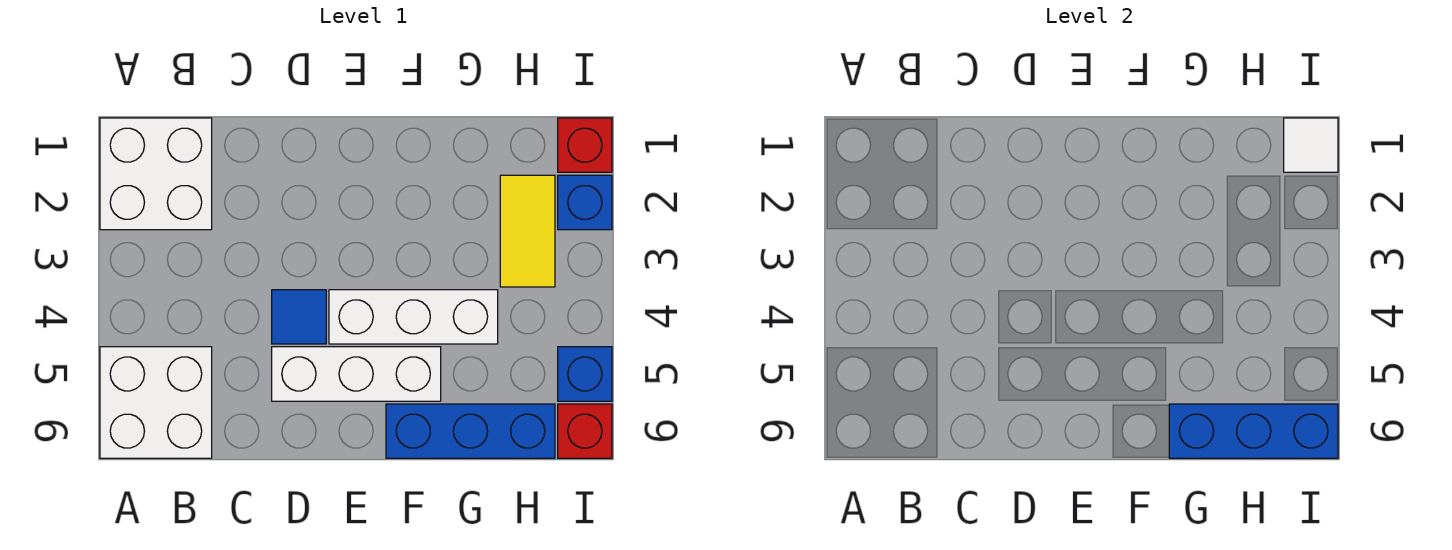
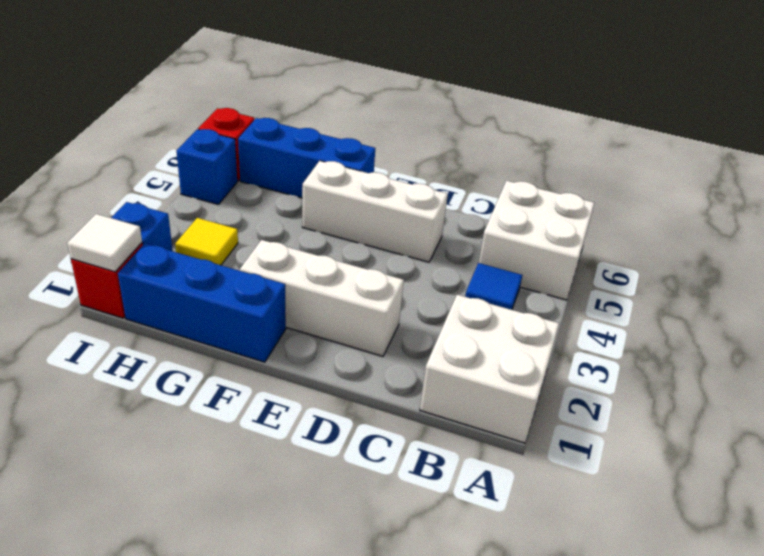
blue tile D4 level 1 -> blue tile B4 level 1
white brick E4:G4 level 1 -> white brick D2:F2 level 1
blue brick G6:I6 level 2 -> blue brick F1:H1 level 1
yellow tile H2:H3 level 1 -> yellow tile H3 level 1

